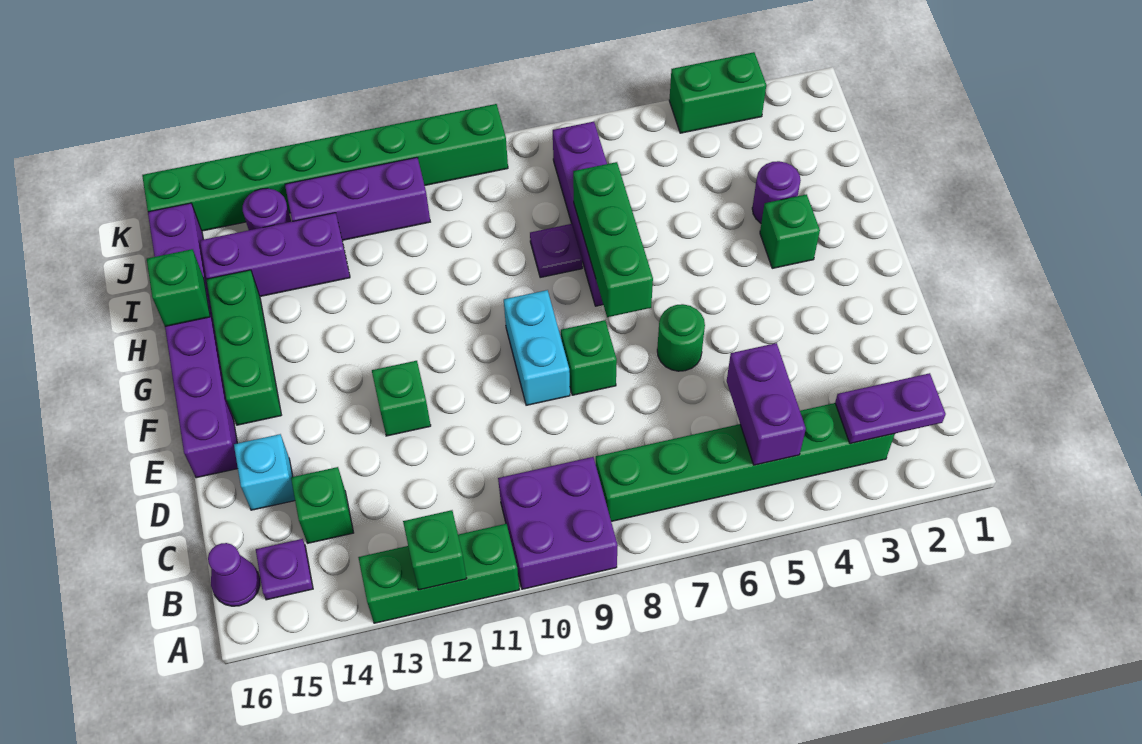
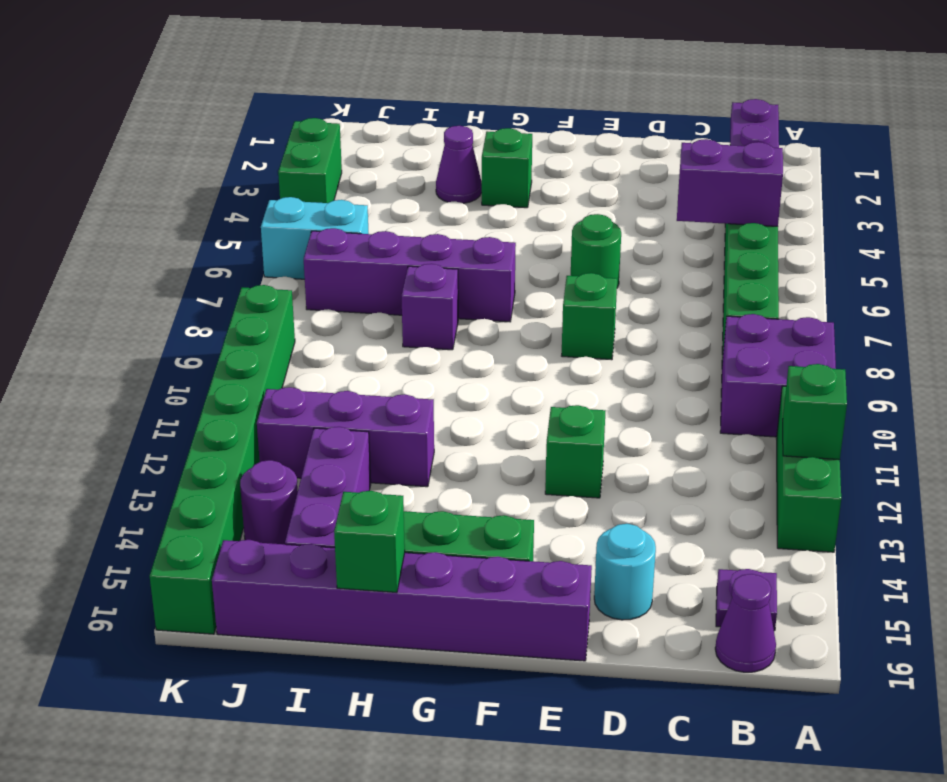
green brick C14 level 1 -> none
cyan brick D15 level 1 -> cyan round brick D15 level 1
cyan brick E9:F9 level 1 -> cyan brick J6:K6 level 1
green brick F7:H7 level 2 -> none
purple round brick H3 level 1 -> purple cone H3 level 1
purple plate H8 level 1 -> purple brick H8 level 1
purple brick J11:J13 level 1 -> purple brick H12:J12 level 1

